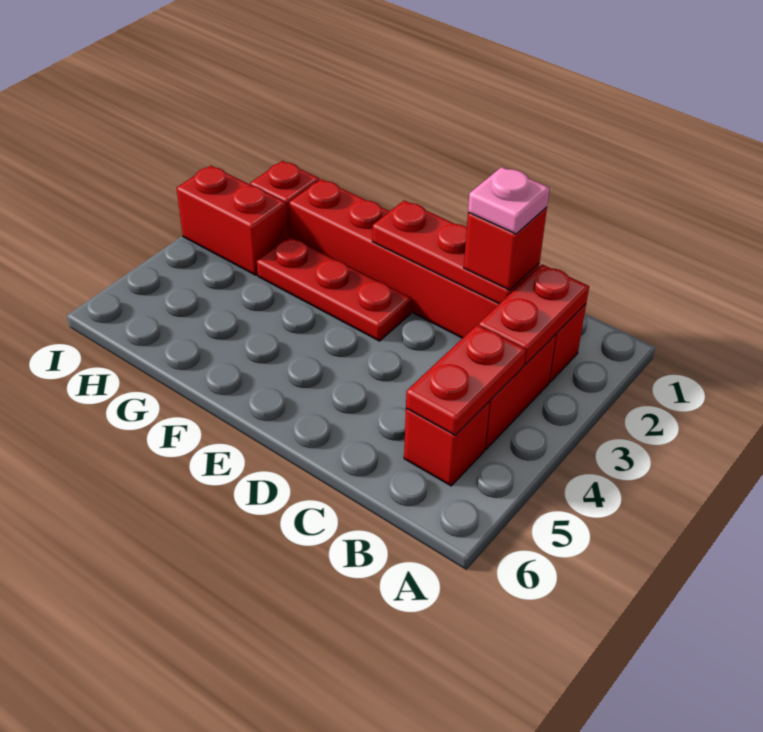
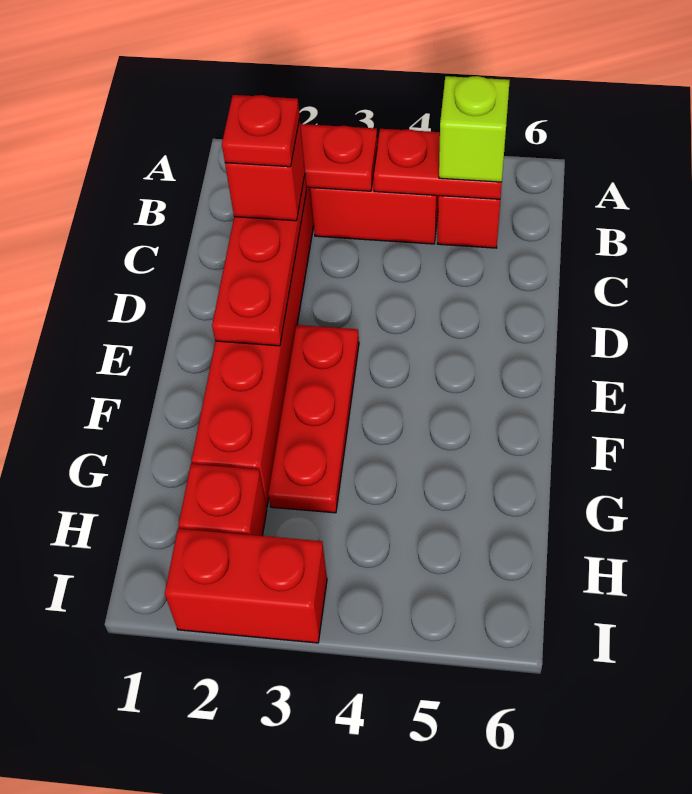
none -> lime brick B5 level 3
pink plate C2 level 4 -> red plate C2 level 4
red brick H3:I3 level 1 -> red brick I2:I3 level 1

